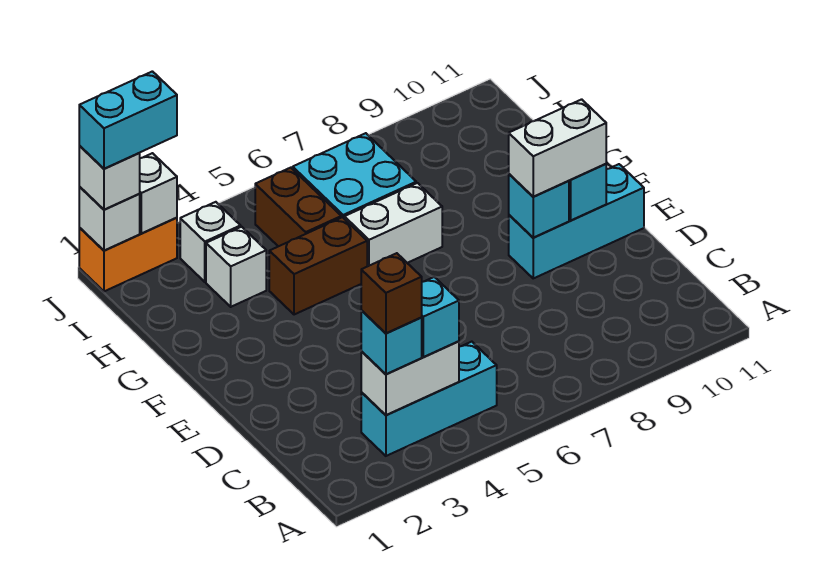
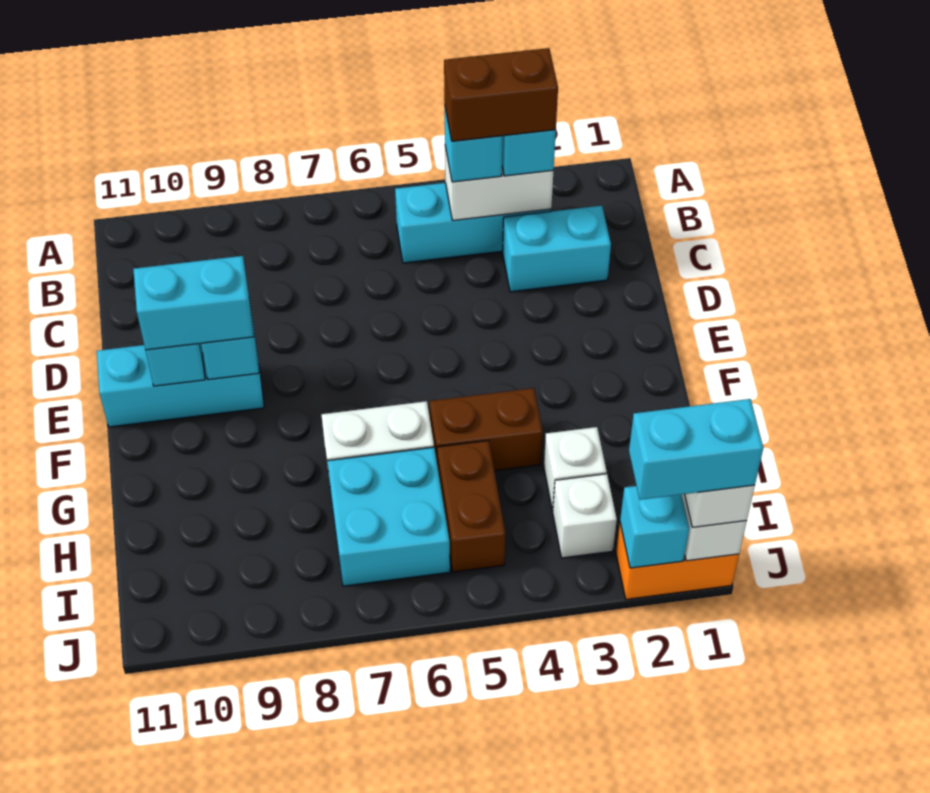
brown brick B3 level 4 -> brown brick B3:B4 level 4
none -> cyan brick C2:C3 level 1
white brick E9:E10 level 3 -> cyan brick E9:E10 level 3
white brick J2 level 2 -> cyan brick J2 level 2

